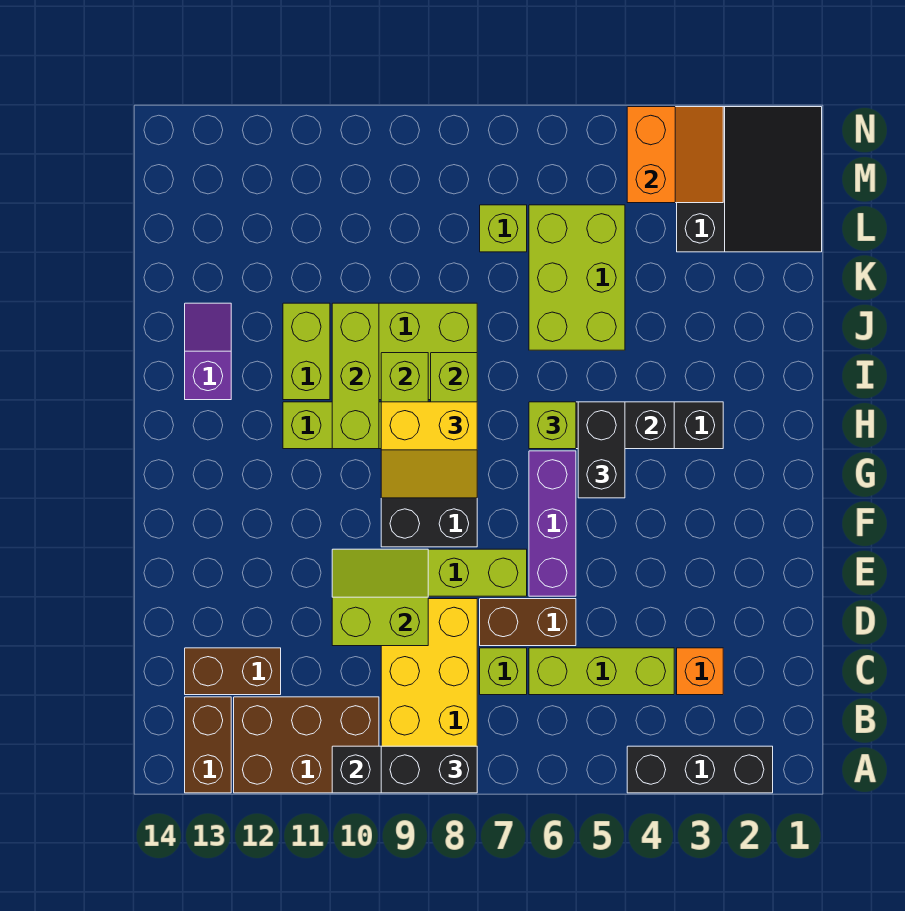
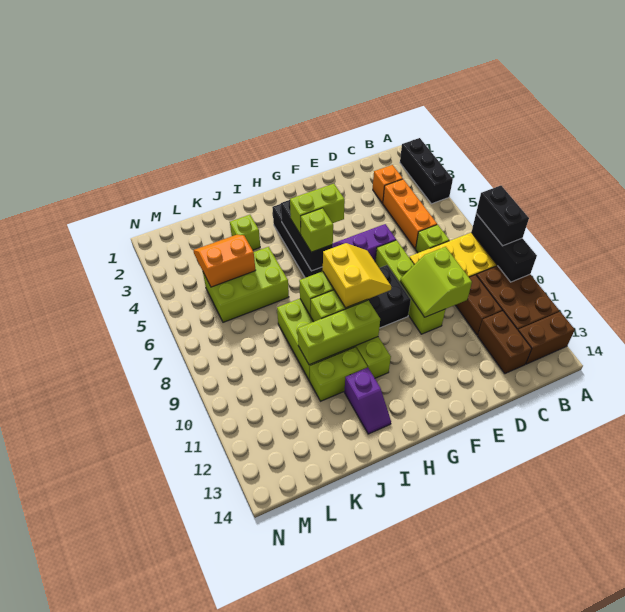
lime brick C4:C6 level 1 -> orange brick C4:C6 level 1
brown brick D6:D7 level 1 -> brown brick C10:C11 level 1
black brick G5:H5 level 3 -> lime brick G5:H5 level 3
purple slope I13:J13 level 1 top I -> purple slope I12:I13 level 1 top 12
black slope L1:N3 level 1 top 3 -> none
lime brick L7 level 1 -> lime brick J3 level 1
orange slope M3:N4 level 2 top 4 -> orange slope K4:L5 level 2 top 5

